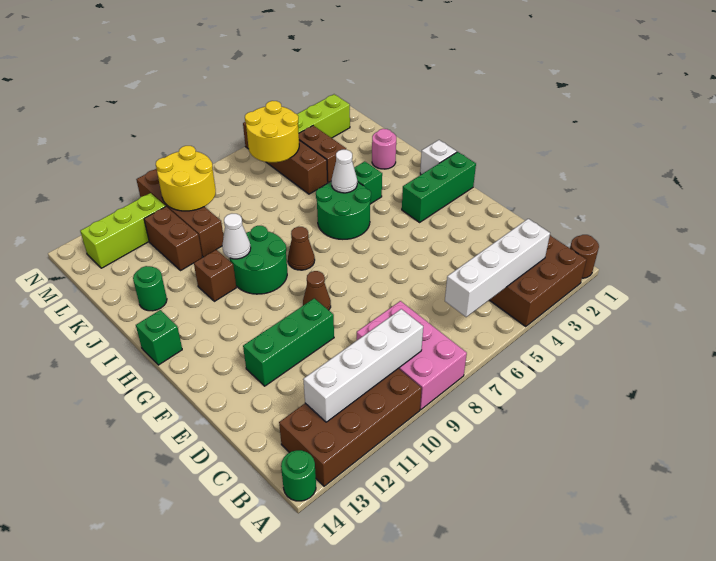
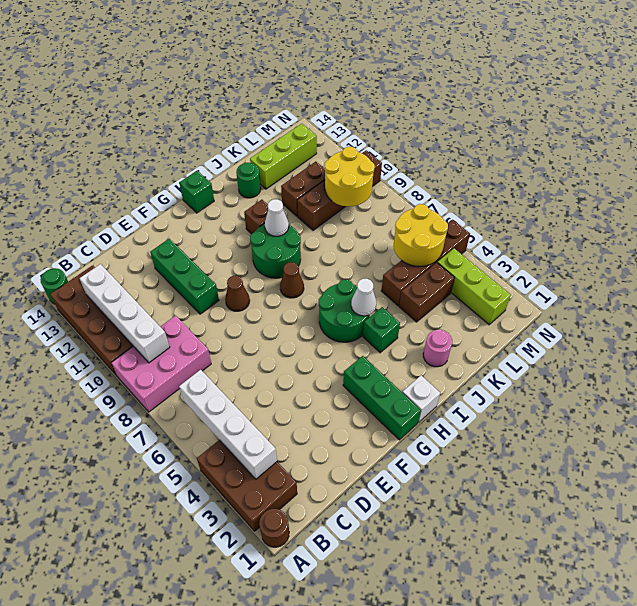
lime brick M11:M13 level 1 -> lime brick K13:M13 level 1

